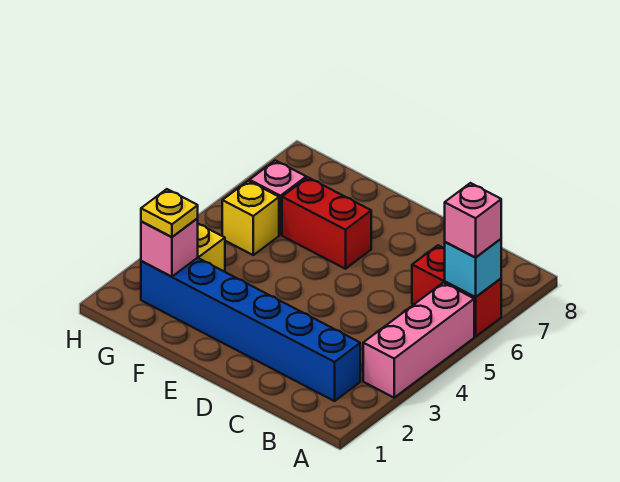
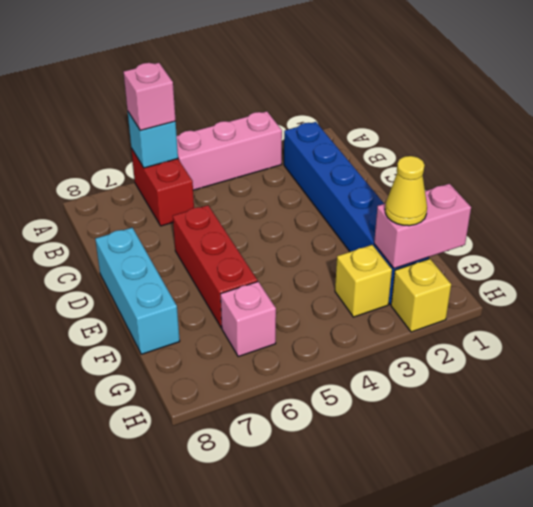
none -> cyan brick D8:F8 level 1
red brick E6:F6 level 1 -> red brick D6:F6 level 1
pink brick G2 level 2 -> pink brick G1:G2 level 2
yellow plate G2 level 3 -> yellow cone G2 level 3
yellow brick G5 level 1 -> yellow brick H2 level 1

